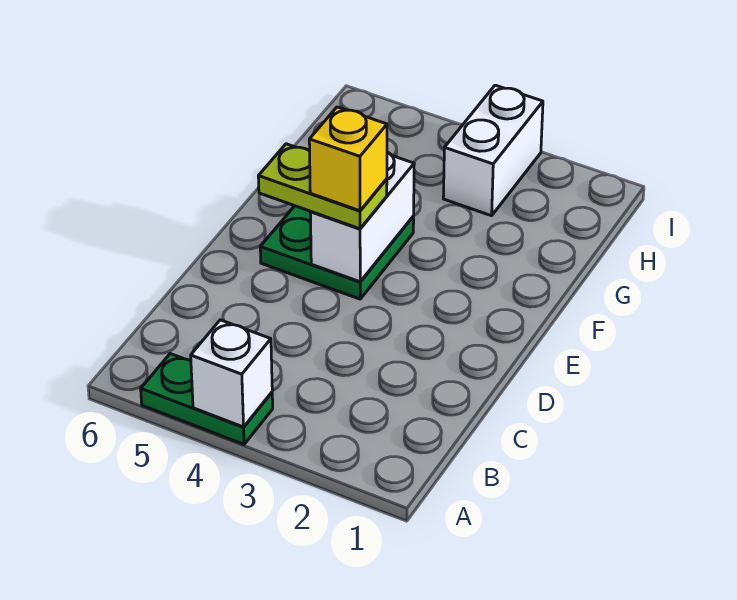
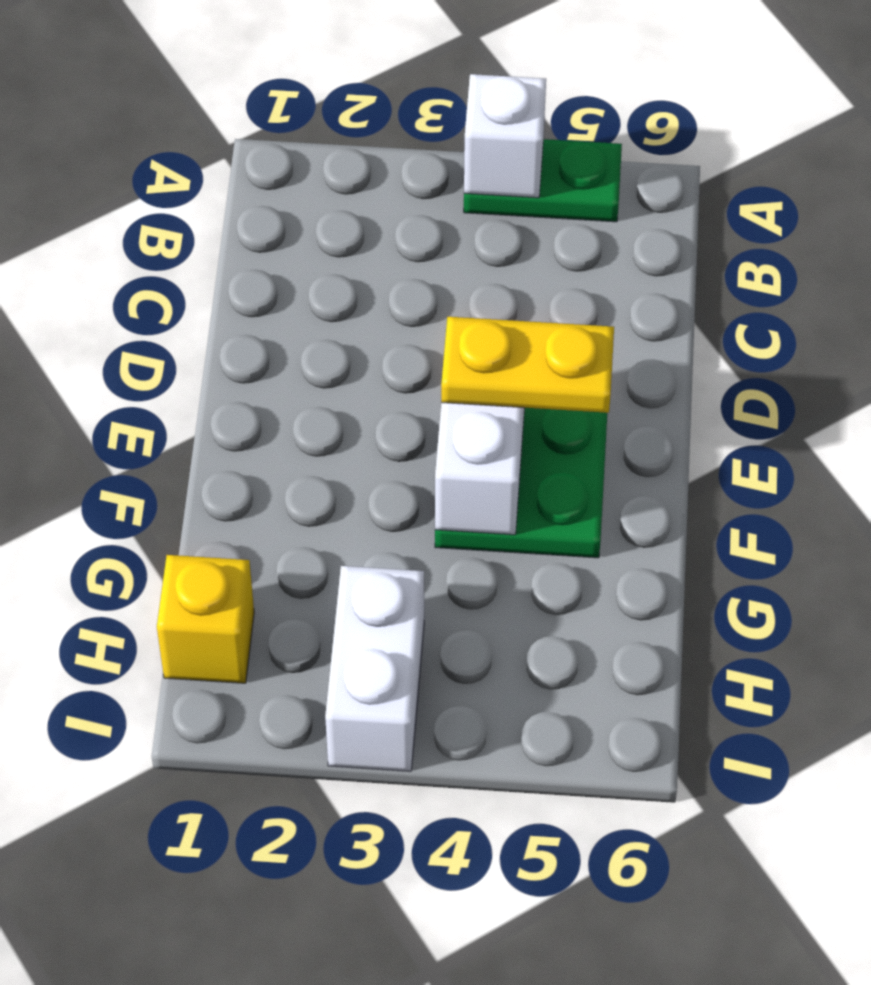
lime plate E4:E5 level 3 -> yellow plate E4:E5 level 3
yellow brick E4 level 4 -> yellow brick H1 level 1

